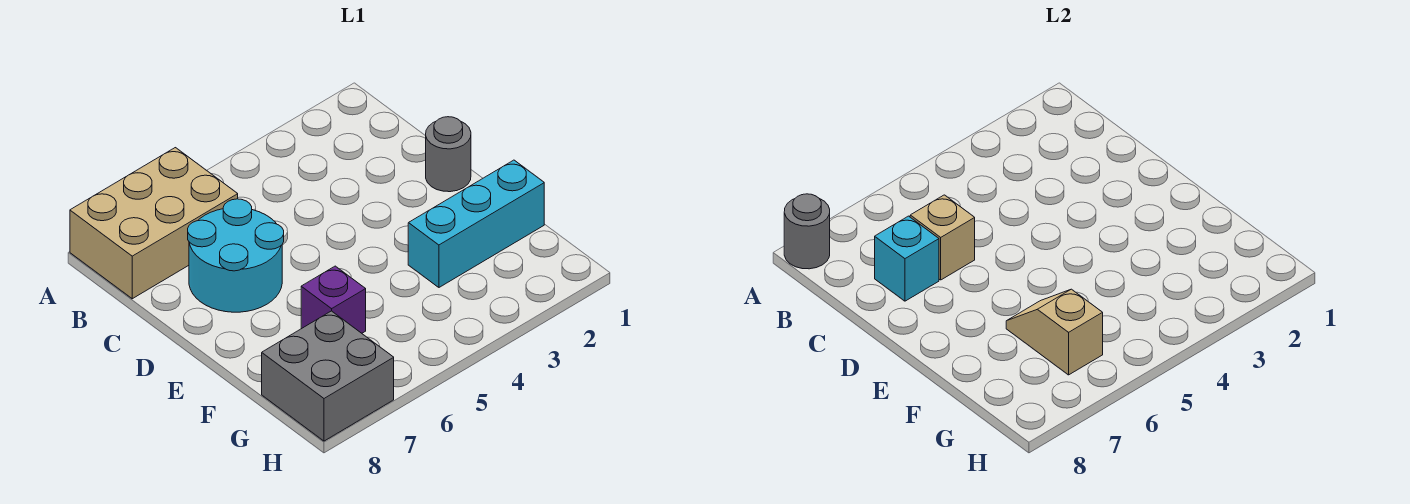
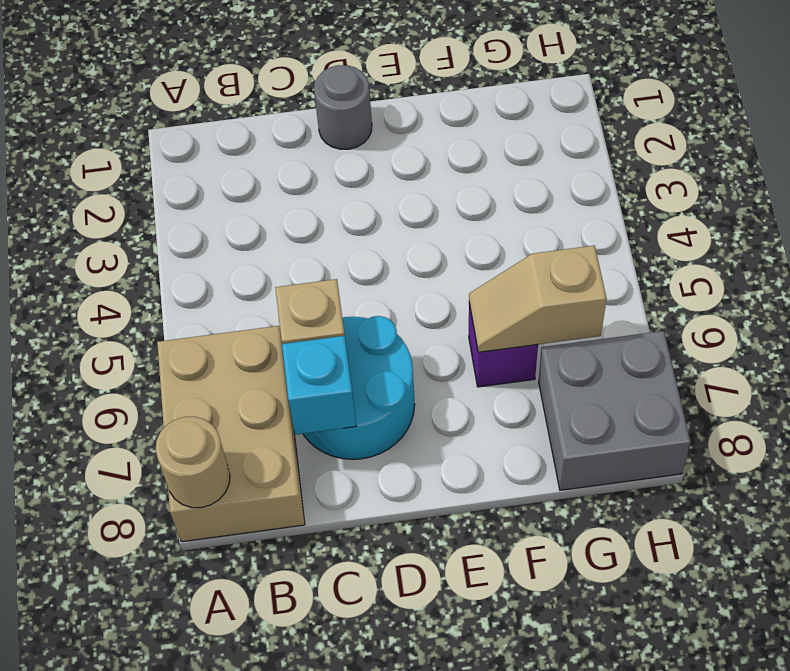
grey round brick A8 level 2 -> tan round brick A8 level 2
cyan brick F1:F3 level 1 -> none

